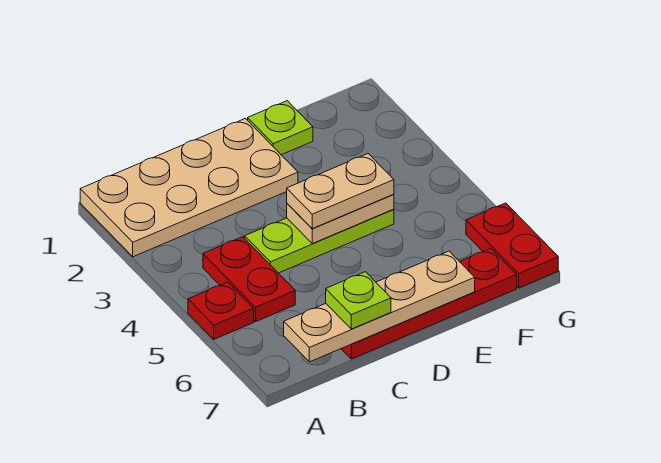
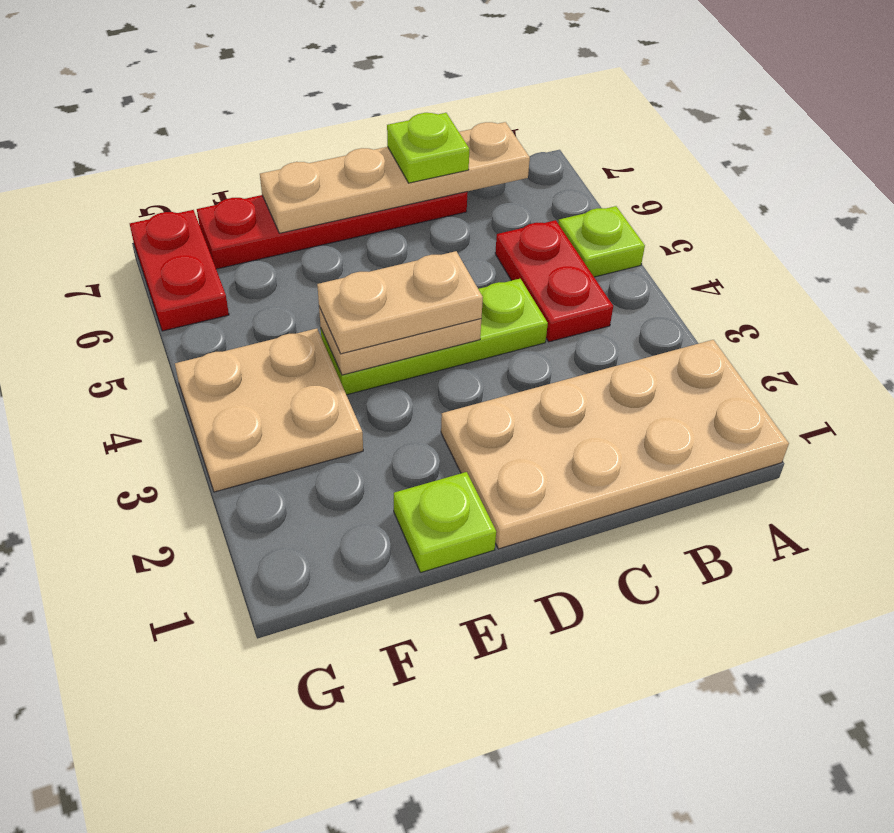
red plate A5 level 1 -> lime plate A5 level 1
none -> tan plate F3:G4 level 1

